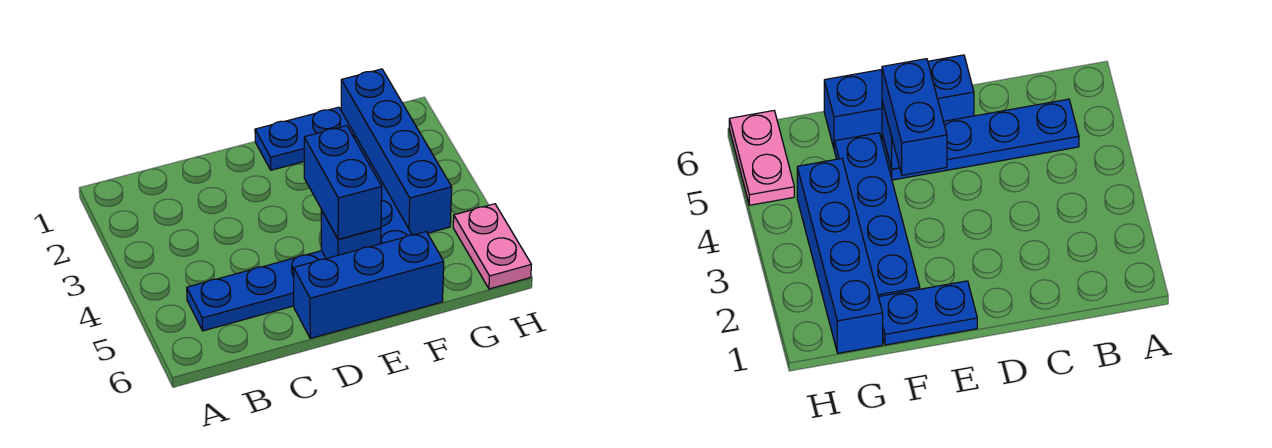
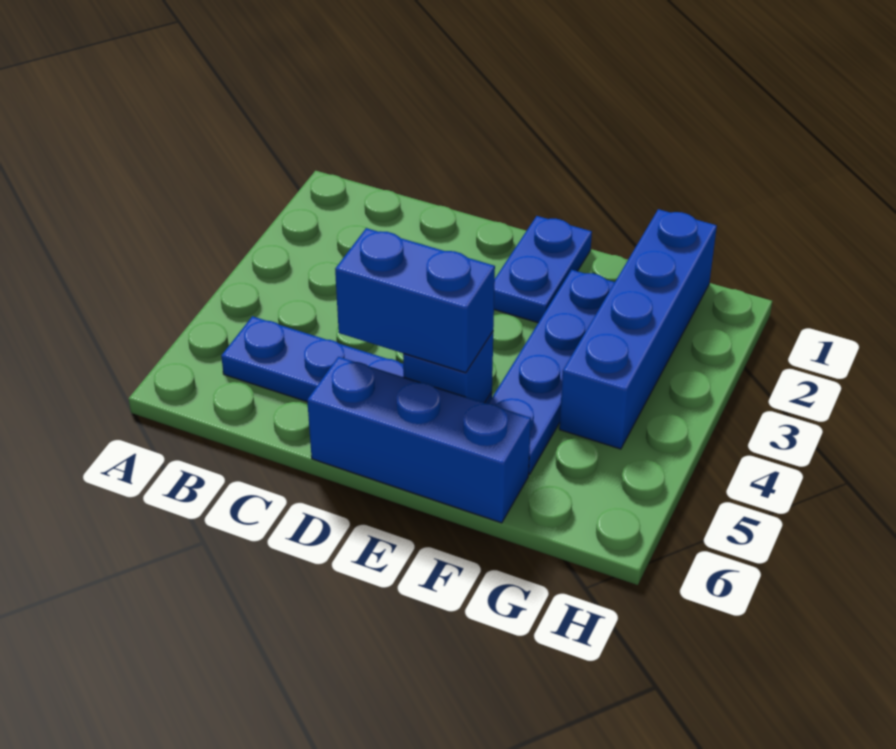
blue plate E1:F1 level 1 -> blue plate E1:E2 level 1
blue brick E4:E5 level 3 -> blue brick D5:E5 level 3
pink plate H5:H6 level 1 -> none

